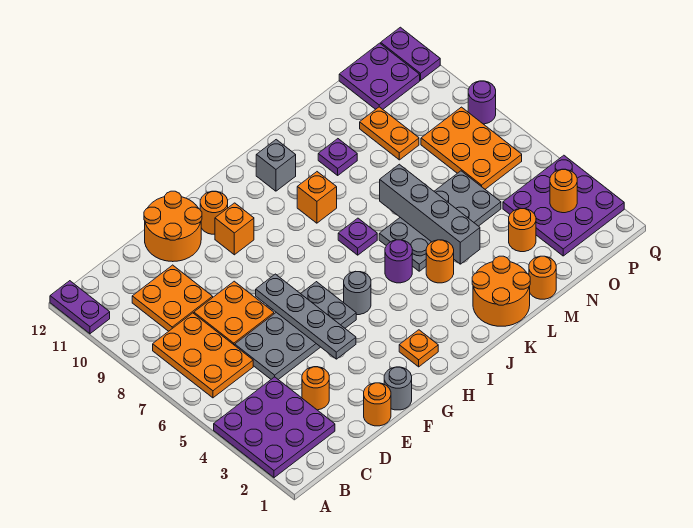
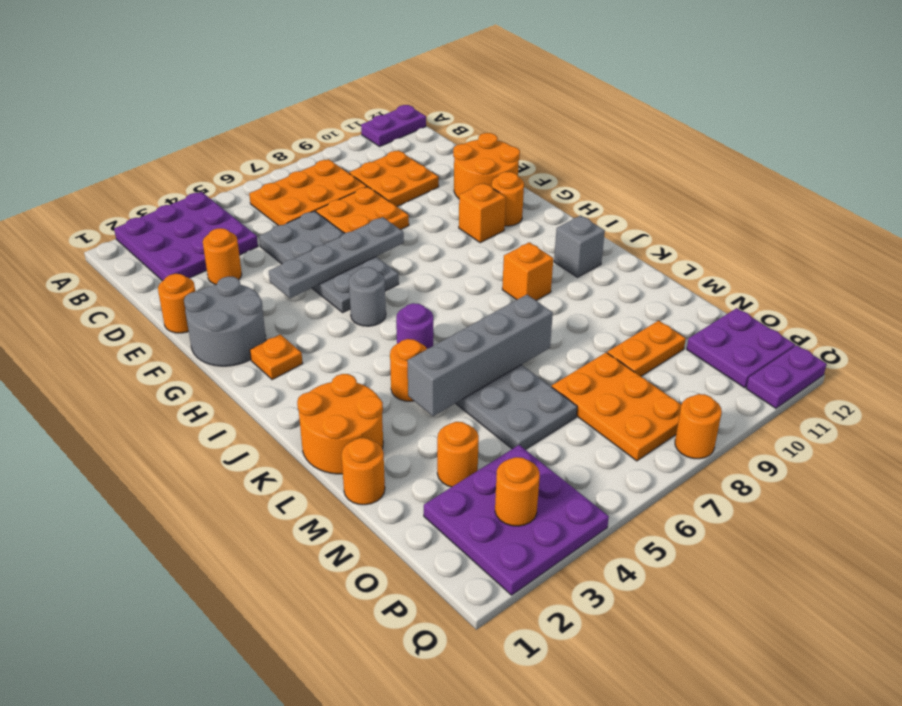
grey round brick F1 level 1 -> grey round brick F1:G2 level 1
purple plate J7 level 1 -> none
purple plate L10 level 1 -> none
orange plate O6:P8 level 1 -> orange plate N7:P8 level 1
purple round brick Q8 level 1 -> orange round brick Q8 level 1

